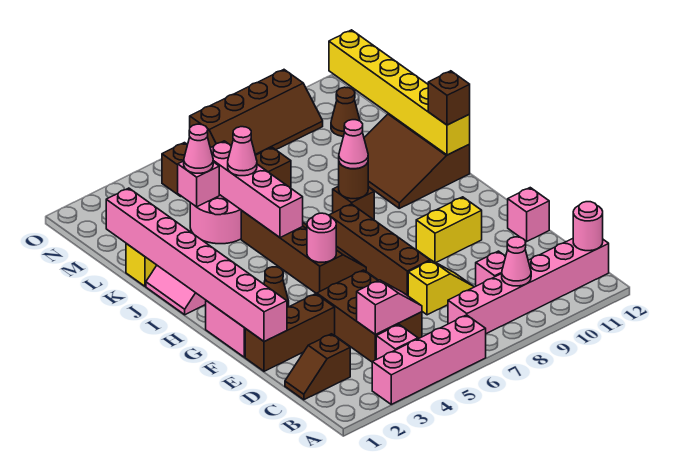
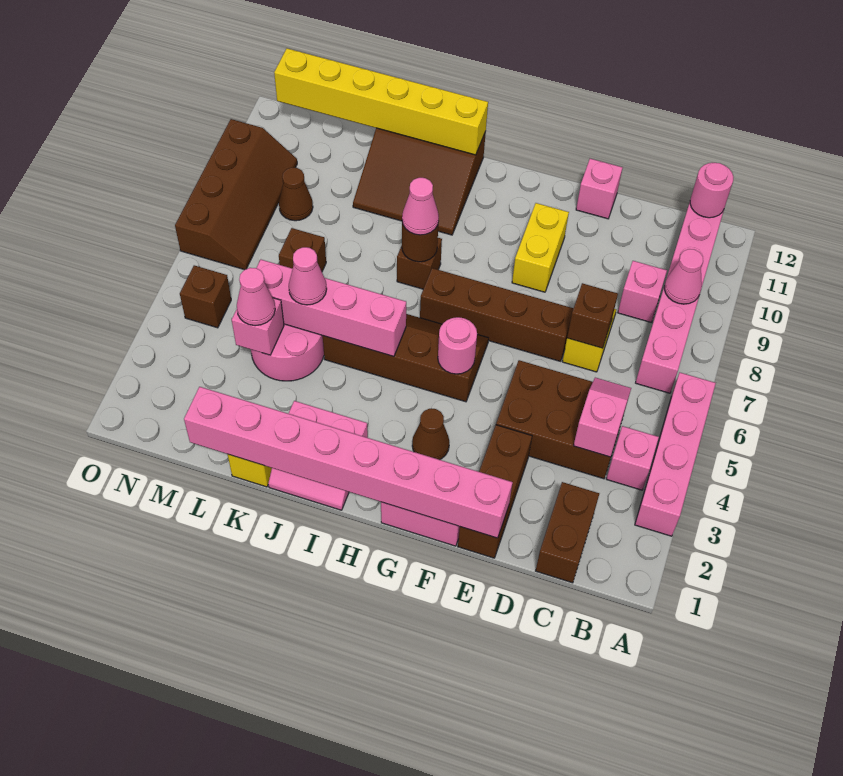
brown slope C1:C2 level 1 top 2 -> brown brick C1:C2 level 1
brown brick I12 level 3 -> brown brick D7 level 2
brown cone M11 level 1 -> brown cone M9 level 1

